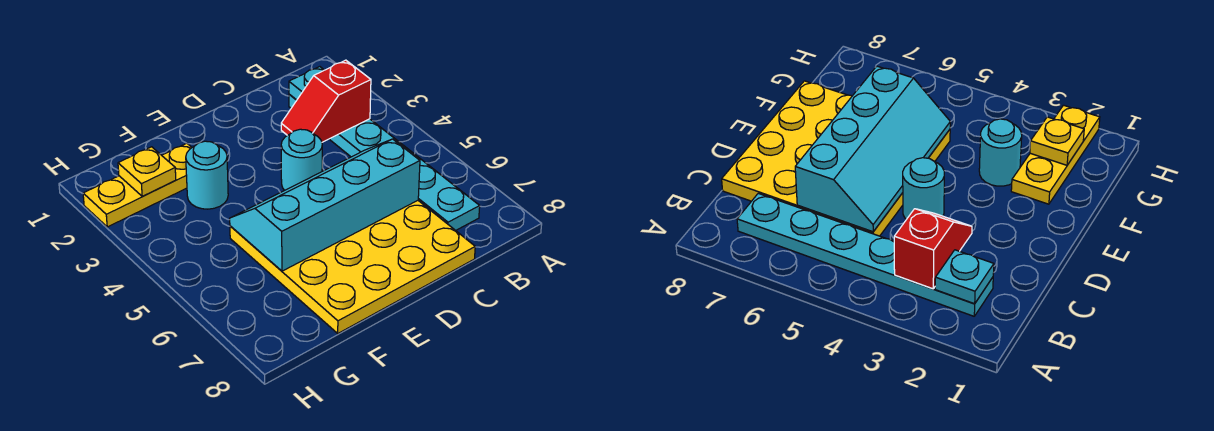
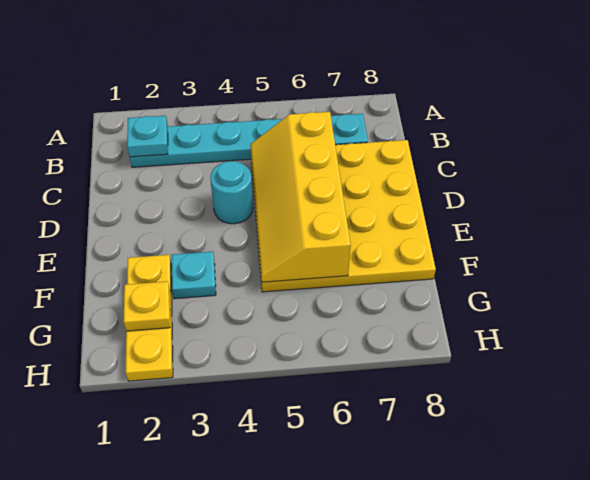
red slope B3:C3 level 2 top B -> none
cyan slope C5:F6 level 2 top 6 -> yellow slope C5:F6 level 2 top 6
cyan round brick F3 level 1 -> cyan plate F3 level 1

